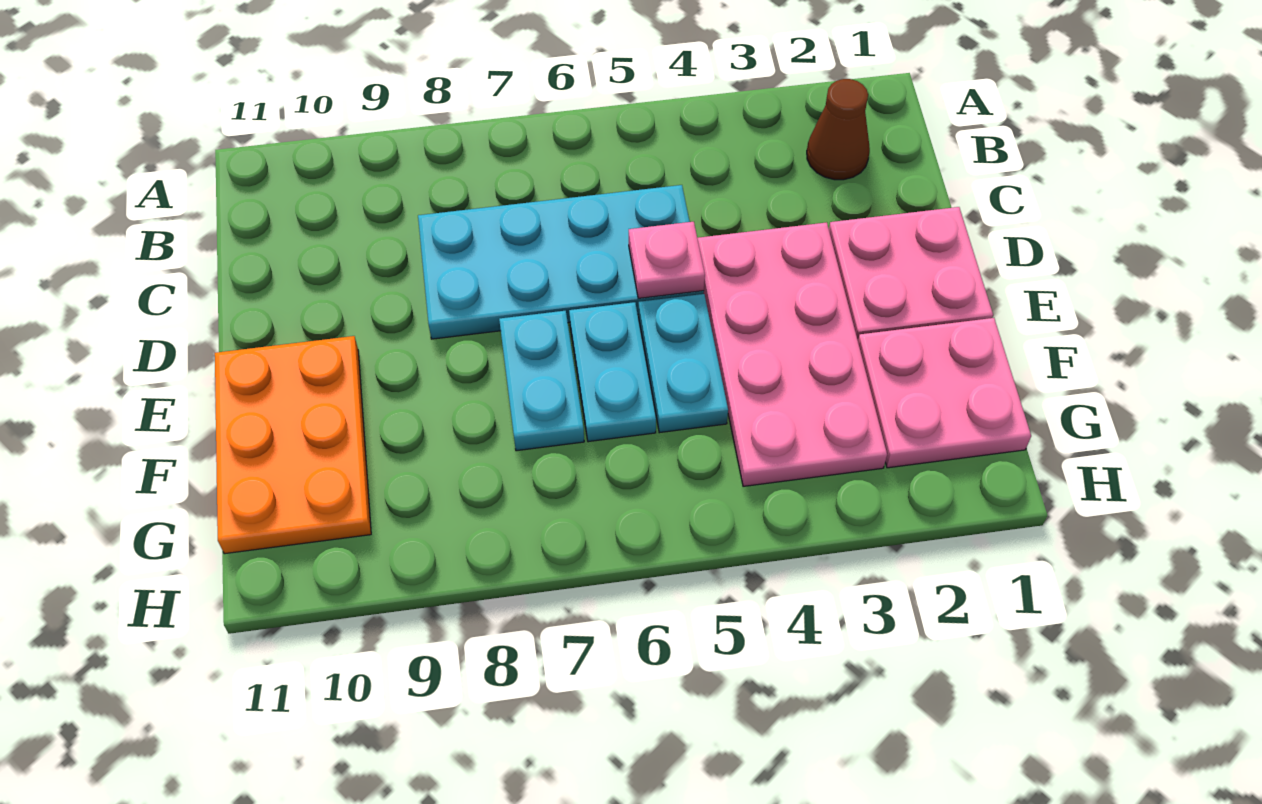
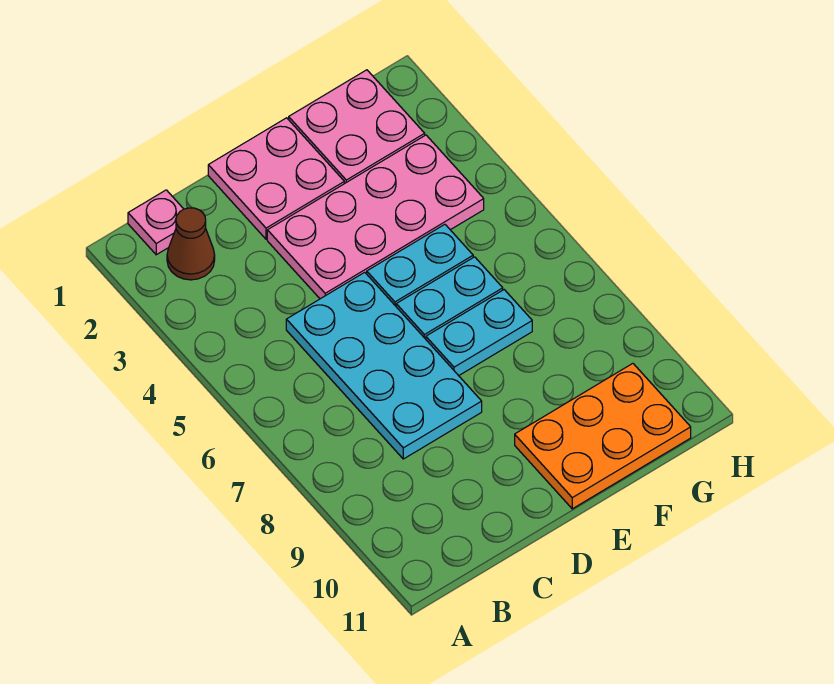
pink plate D5 level 2 -> pink plate B1 level 1

